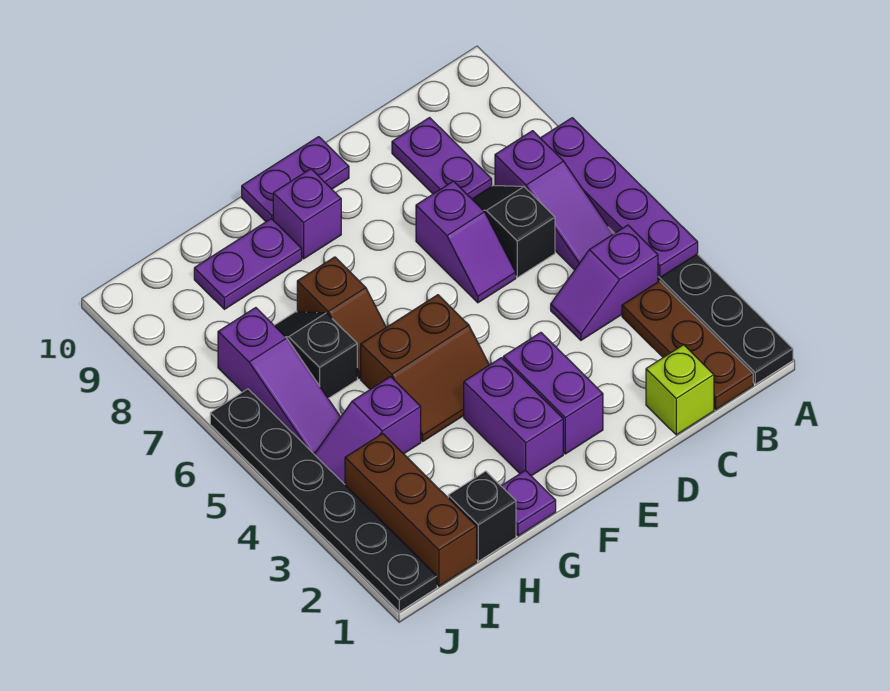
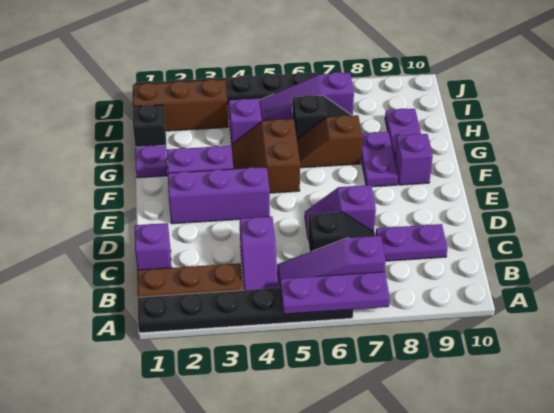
purple plate A4:A7 level 2 -> purple plate A5:A7 level 2
purple slope B4:C4 level 1 top B -> purple slope B4:C4 level 1 top C
lime brick C1 level 1 -> purple brick C1 level 1
purple brick E2:E3 level 1 -> purple brick E2:E4 level 1
purple plate E10:F10 level 1 -> purple plate F8:G8 level 1

